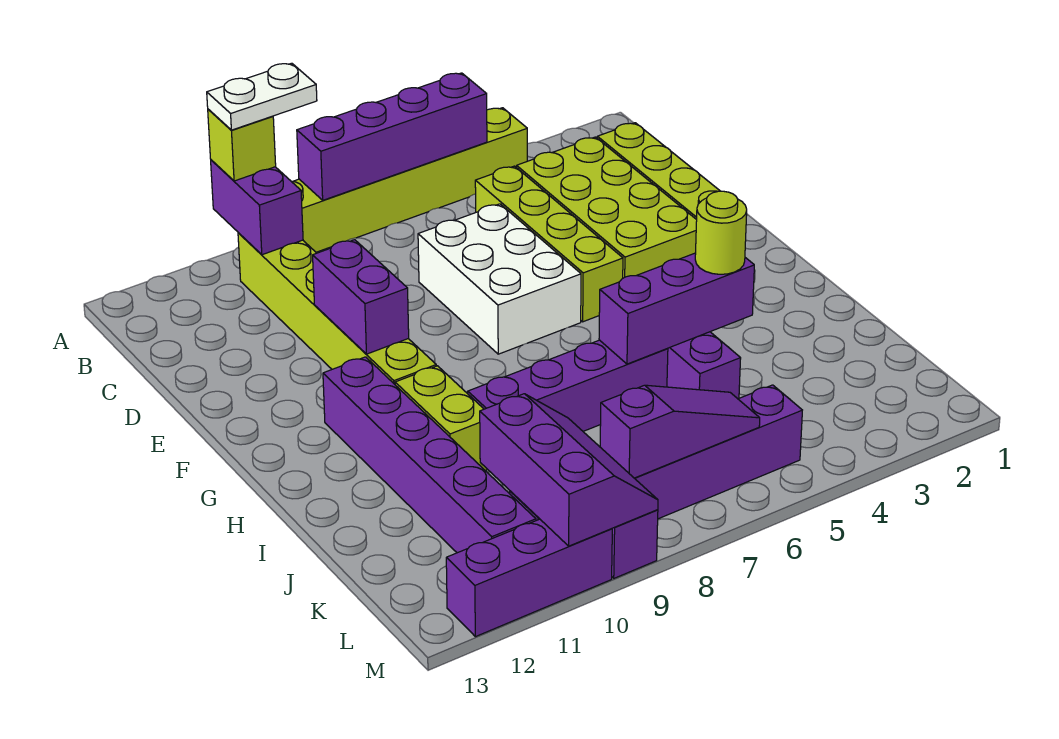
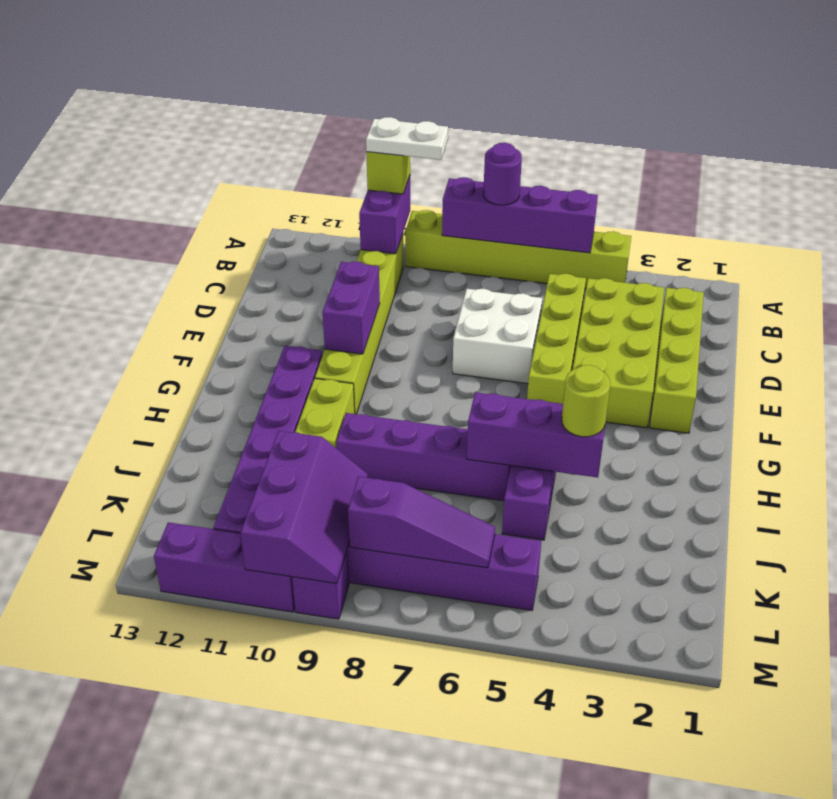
none -> purple round brick A7 level 3
white brick D6:F7 level 1 -> white brick D6:E7 level 1

